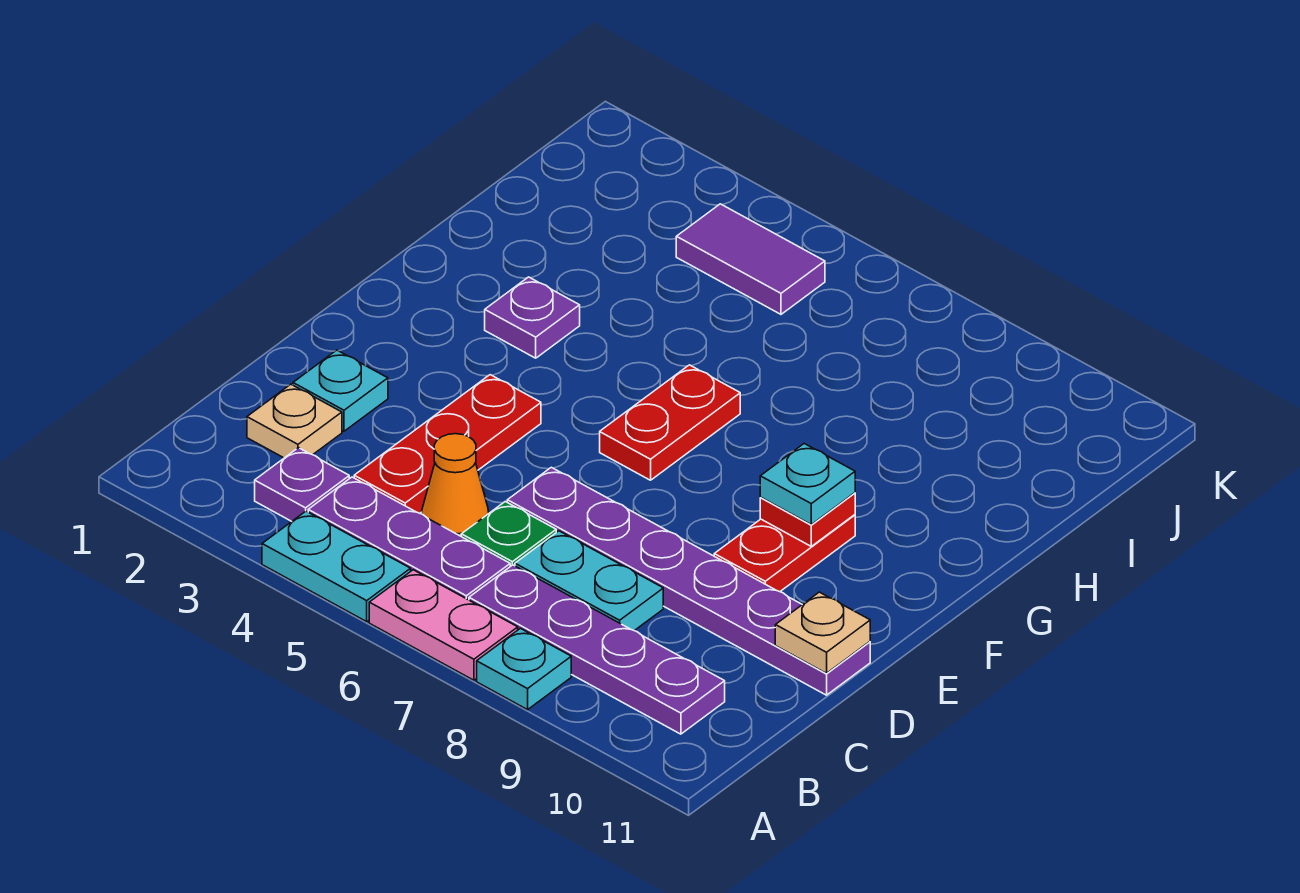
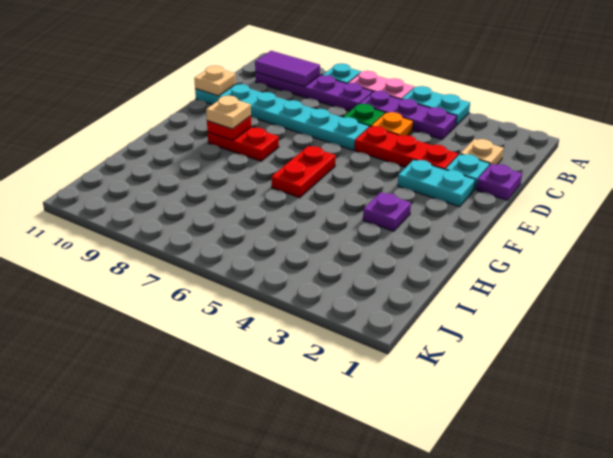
purple plate B3 level 1 -> purple plate D1 level 1
red plate C4:E4 level 1 -> red plate D3:D5 level 1
orange cone C5 level 1 -> orange plate C5 level 1
cyan plate C7:C8 level 1 -> cyan plate E2:E3 level 1
purple plate D6:D11 level 1 -> cyan plate D6:D11 level 1
red plate E9:F9 level 1 -> red plate F8:F9 level 1
cyan plate F9 level 3 -> tan plate F9 level 3
purple tile J4:J5 level 1 -> purple tile B9:B10 level 2

